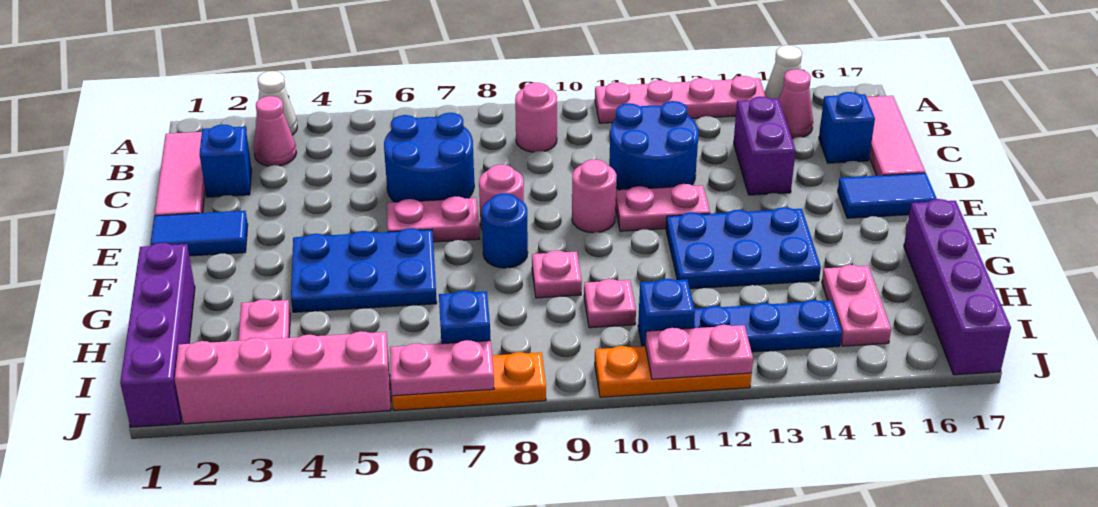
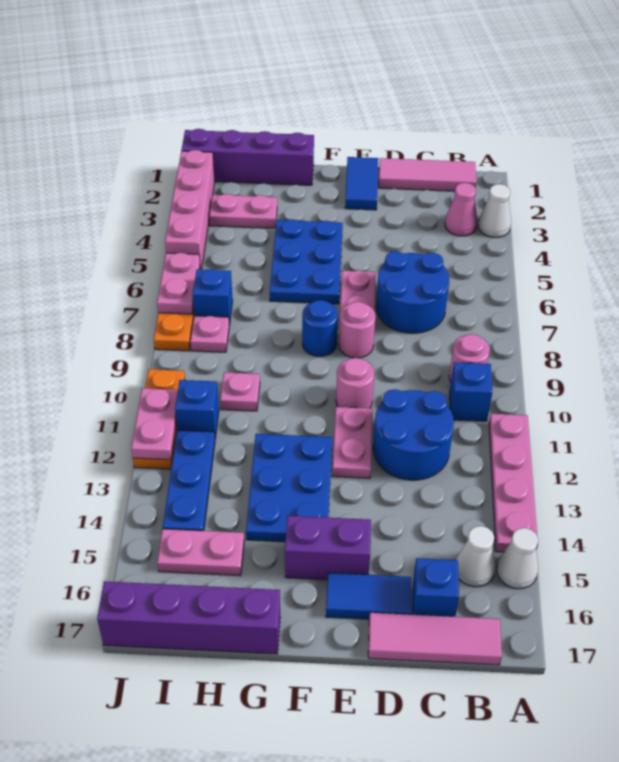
pink cone B15 level 1 -> white cone B15 level 1
blue brick C2 level 1 -> blue brick B10 level 1
purple brick C14:D14 level 1 -> purple brick E15:F15 level 1
blue tile E16:E17 level 1 -> blue tile D16:E16 level 1
pink plate G9 level 1 -> pink plate I8 level 1

